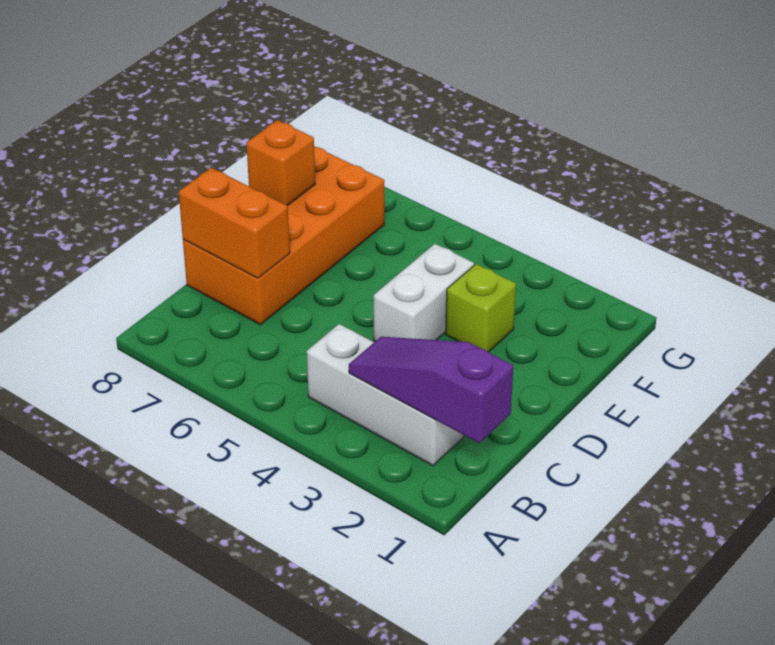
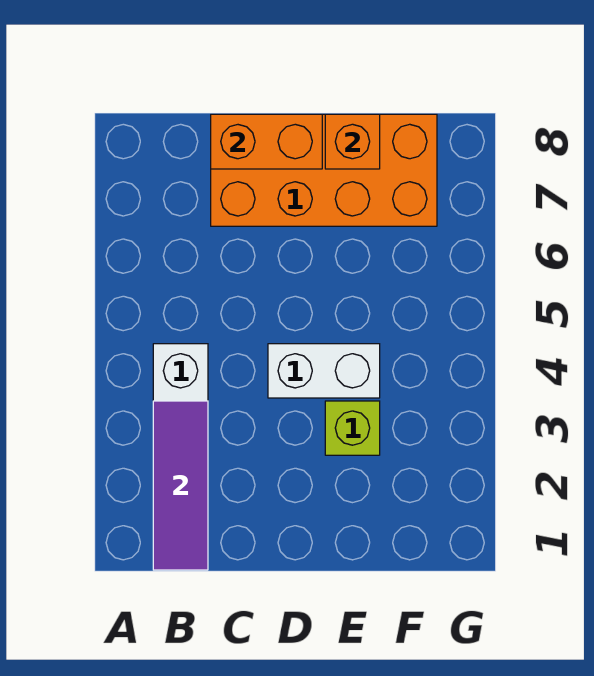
purple slope B1:B3 level 2 top 1 -> purple tile B1:B3 level 2
orange brick C7:C8 level 2 -> orange brick C8:D8 level 2

